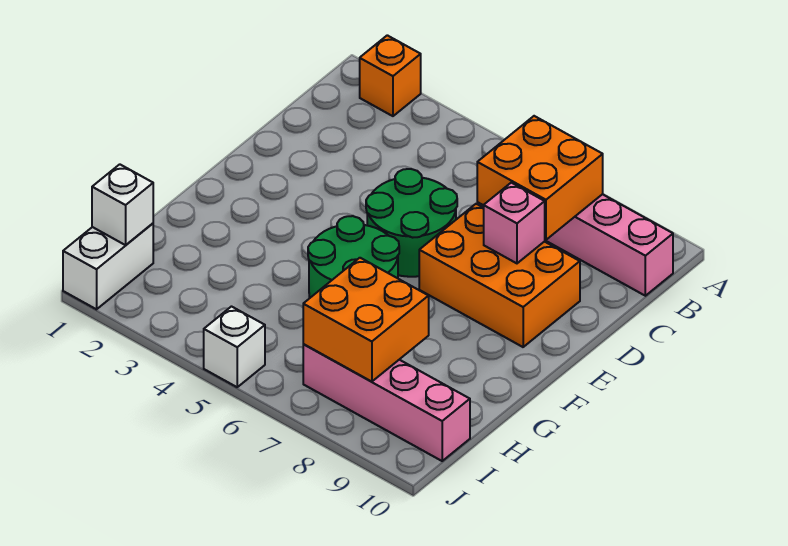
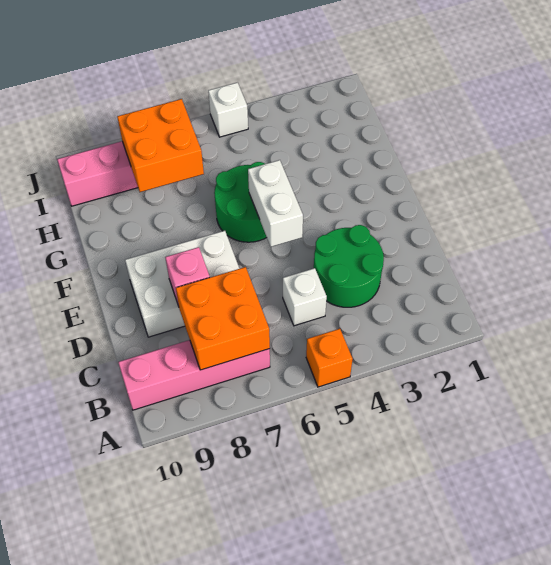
orange brick A2 level 1 -> orange brick A5 level 1
green round brick D5:E6 level 1 -> green round brick C3:D4 level 1
orange brick D7:E9 level 1 -> white brick D7:E9 level 1
white brick I1:J1 level 1 -> white brick E5:F5 level 2
white brick I1 level 2 -> white brick C5 level 1

